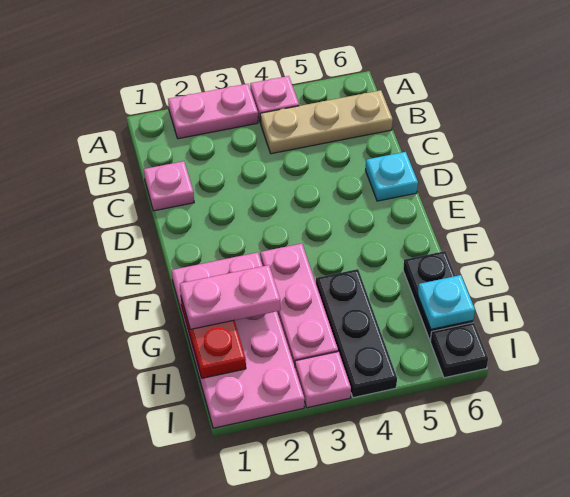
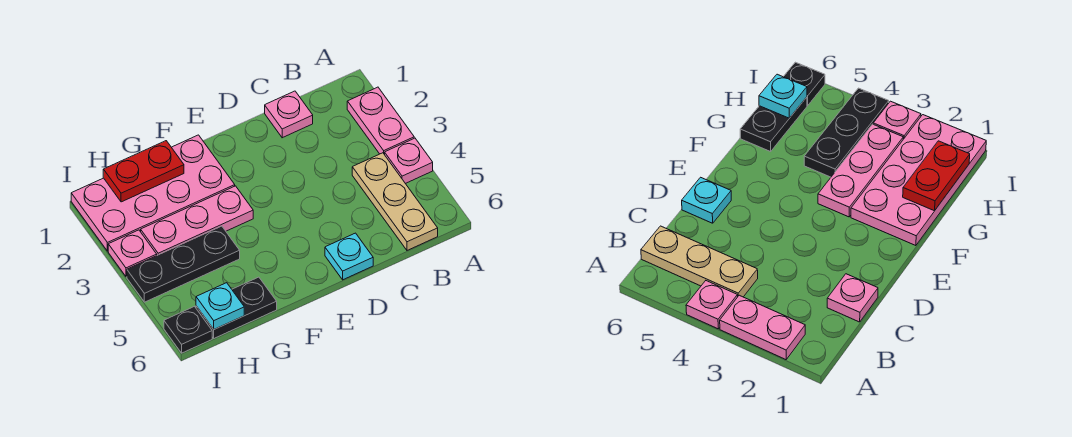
pink plate G1:G2 level 3 -> none

